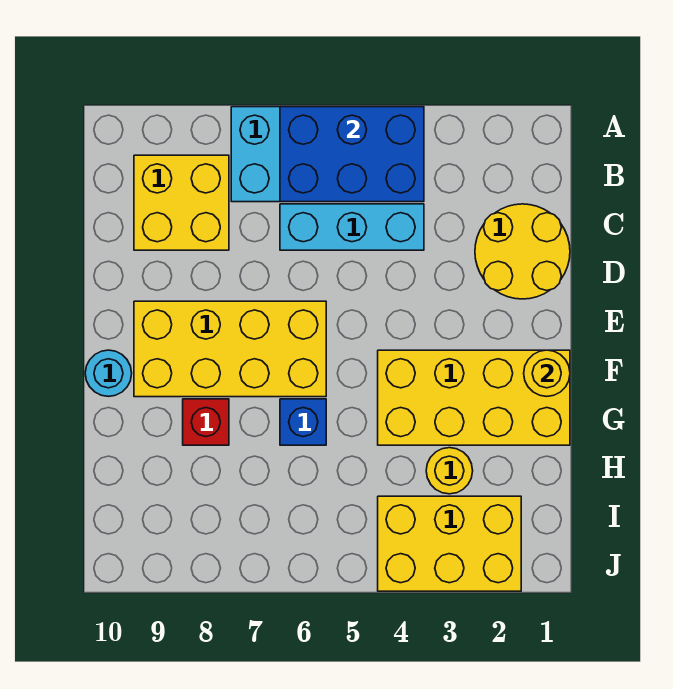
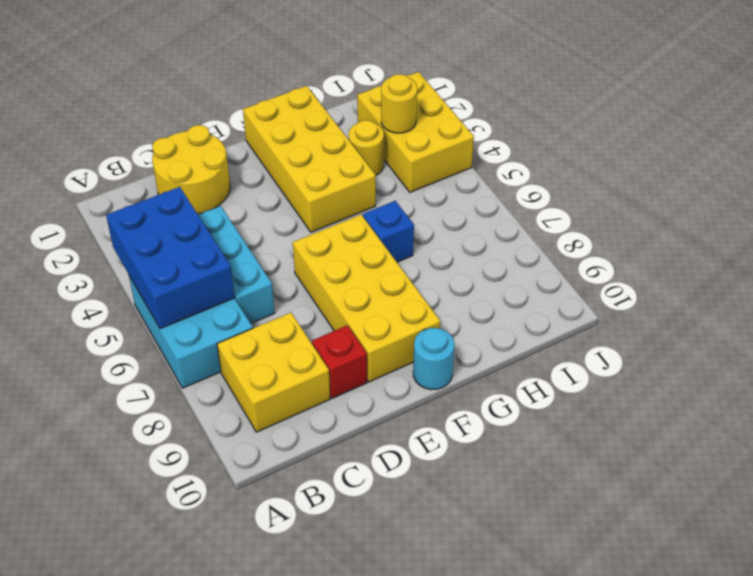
yellow round brick F1 level 2 -> yellow round brick I3 level 2
red brick G8 level 1 -> red brick D9 level 1

